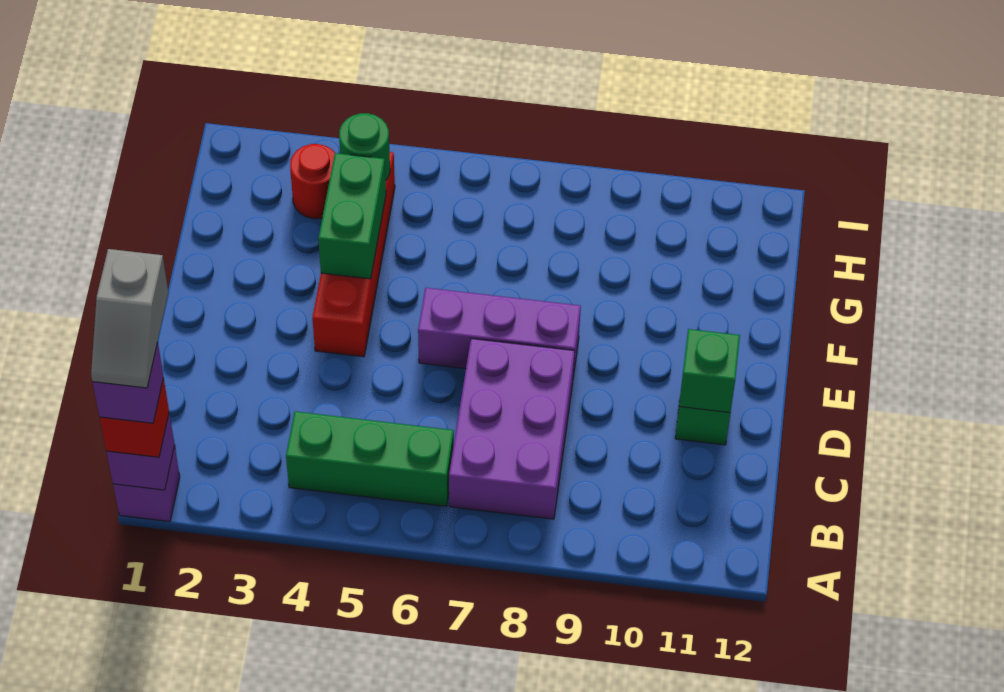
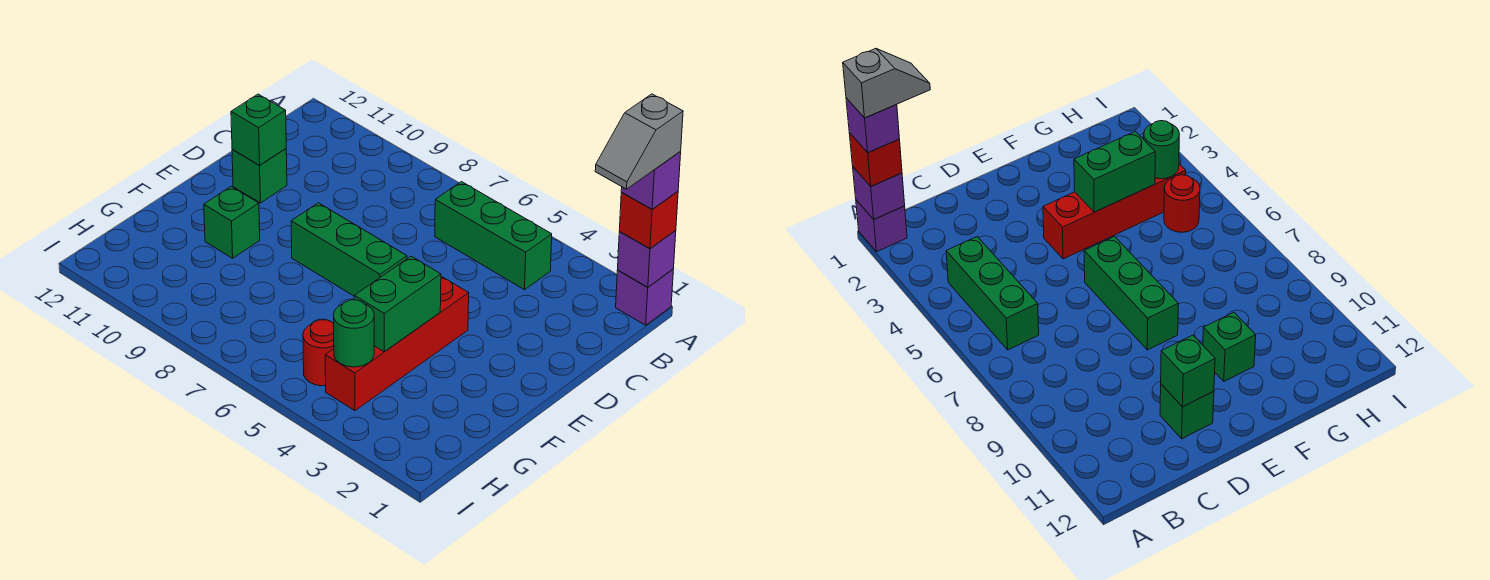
grey slope A1:B1 level 5 top B -> grey slope A1:B1 level 5 top A
purple brick B7:D8 level 1 -> none
purple brick E6:E8 level 1 -> green brick E6:E8 level 1
none -> green brick F10 level 1
red round brick H3 level 1 -> red round brick H5 level 1

